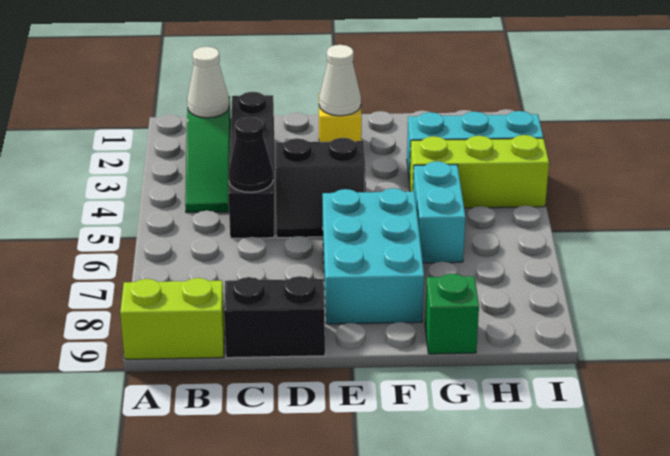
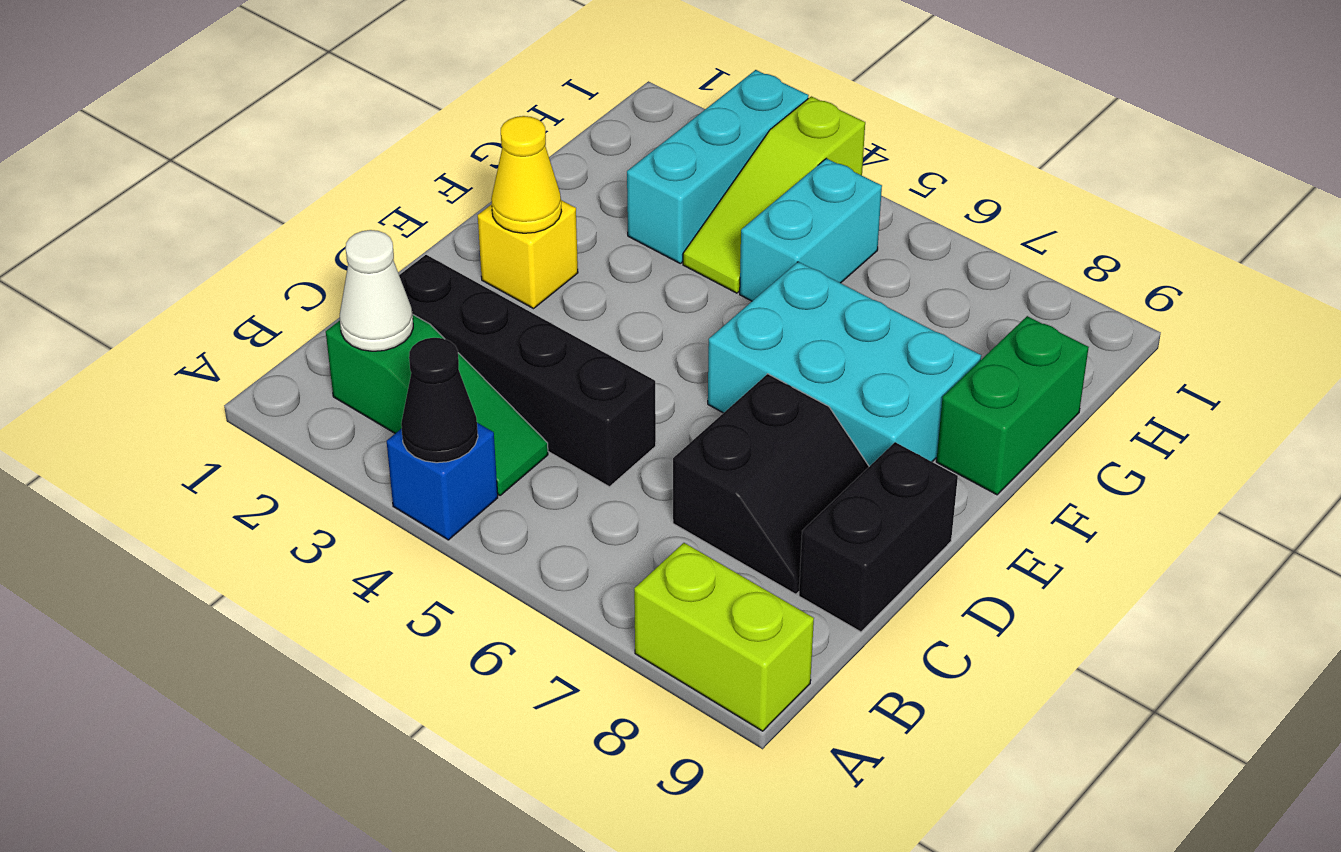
none -> blue brick A4 level 1
lime brick A9:B9 level 1 -> lime brick A8:A9 level 1
black cone C5 level 2 -> black cone A4 level 2
black slope D4:E5 level 1 top 4 -> black slope C7:D8 level 1 top 7
white cone E2 level 2 -> yellow cone E2 level 2
lime brick G4:I4 level 1 -> lime slope G4:I4 level 1 top I
cyan brick G5:G6 level 1 -> cyan brick G5:H5 level 1
green brick G9 level 1 -> green brick F9:G9 level 1

